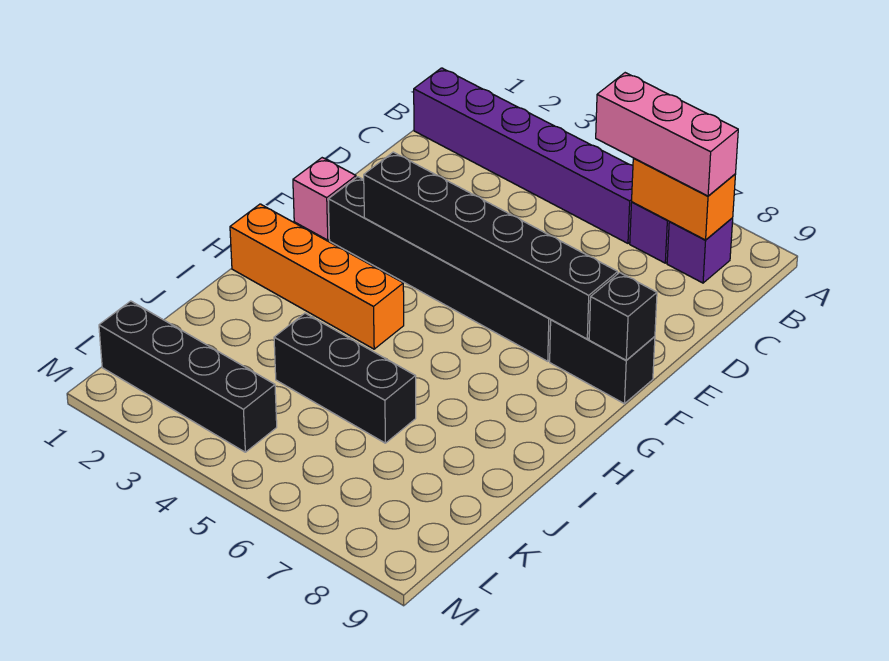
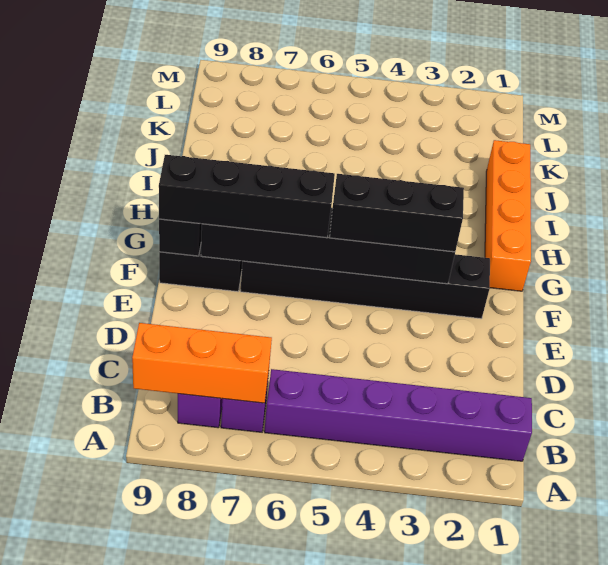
pink brick B6:B8 level 3 -> none
orange brick B7:B8 level 2 -> orange brick B7:B9 level 2
pink brick F1 level 1 -> none
orange brick H1:H4 level 1 -> orange brick G1:J1 level 1
black brick J4:J6 level 1 -> black brick F3:F5 level 3
black brick L1:L4 level 1 -> black brick F6:F9 level 3

